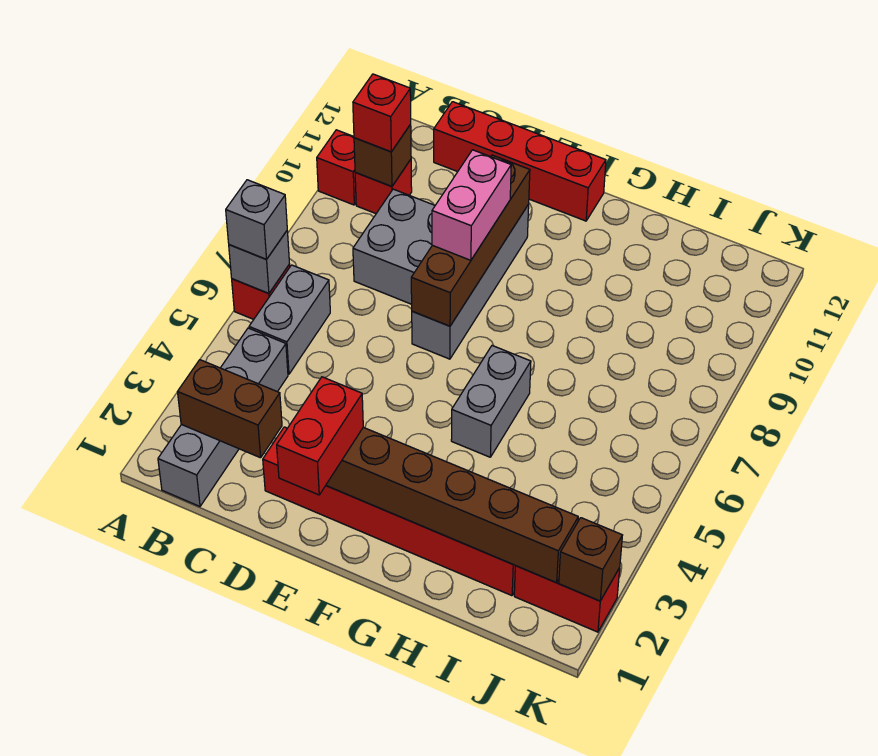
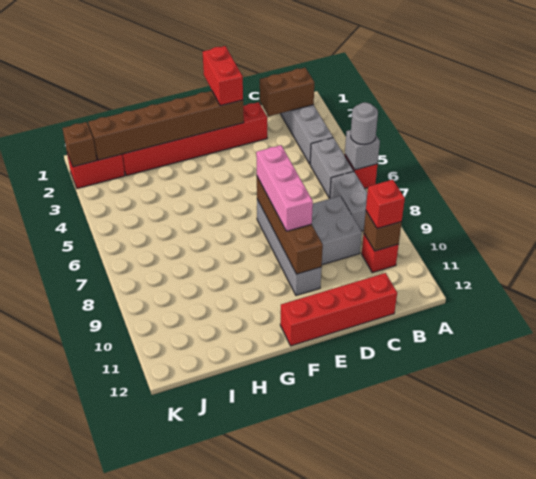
grey brick A6 level 3 -> grey round brick A6 level 3
red brick A10 level 1 -> none
pink brick E8:E9 level 3 -> pink brick E7:E9 level 3
grey brick G5:G6 level 1 -> grey brick B7:B8 level 1

